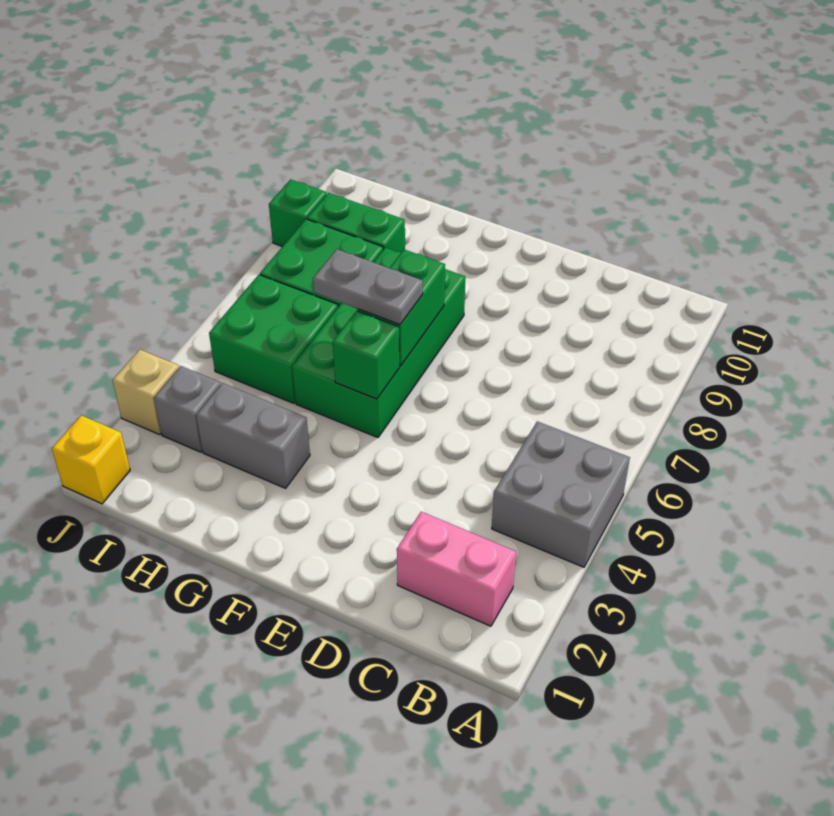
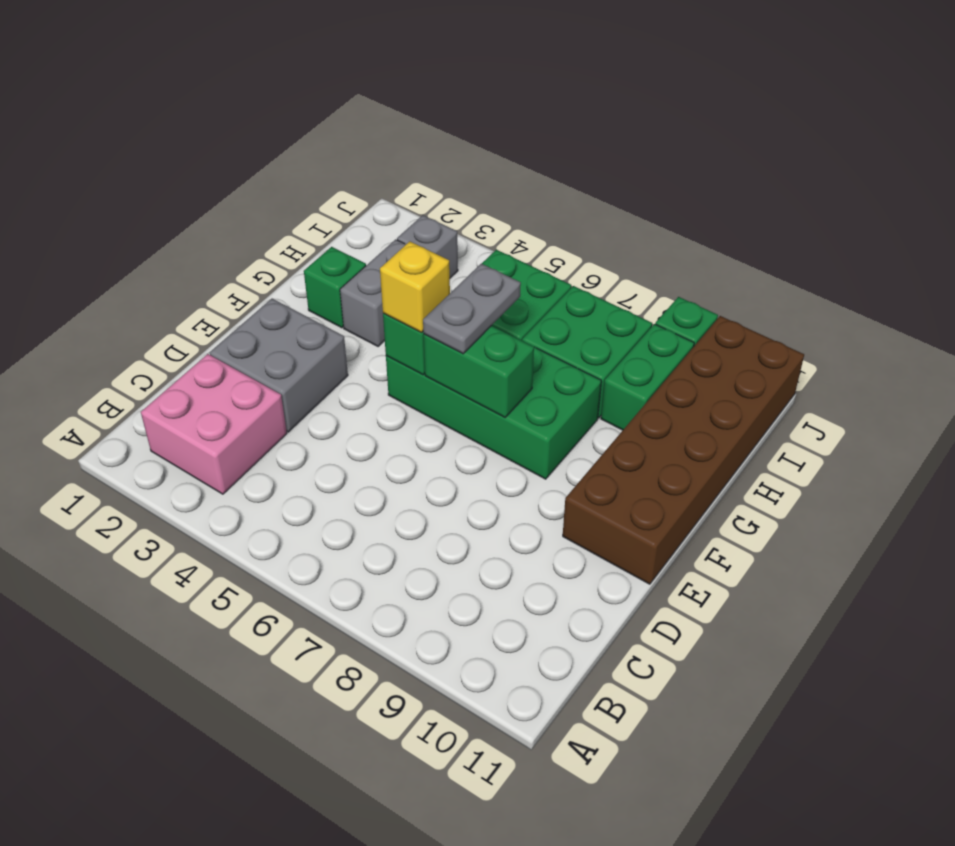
grey brick A4:B5 level 1 -> grey brick D2:E3 level 1
pink brick B2:C2 level 1 -> pink brick B2:C3 level 1
none -> brown brick E10:J11 level 1
none -> green brick G2 level 1
yellow brick J1 level 1 -> yellow brick F5 level 3
tan brick J3 level 1 -> none

